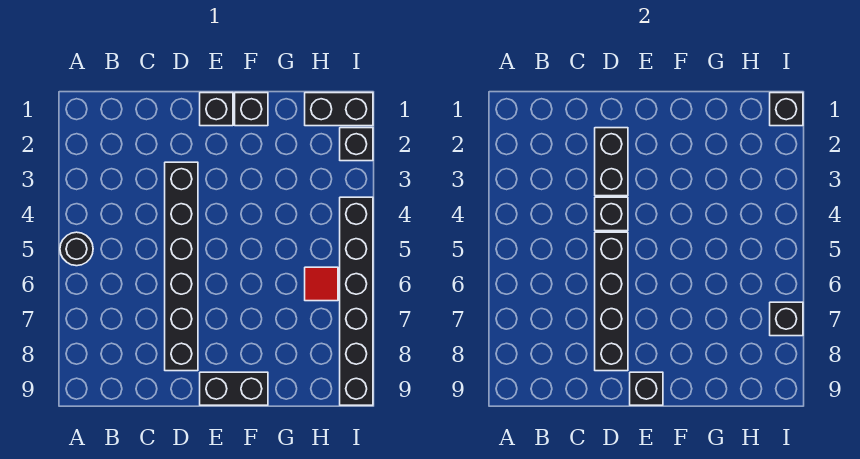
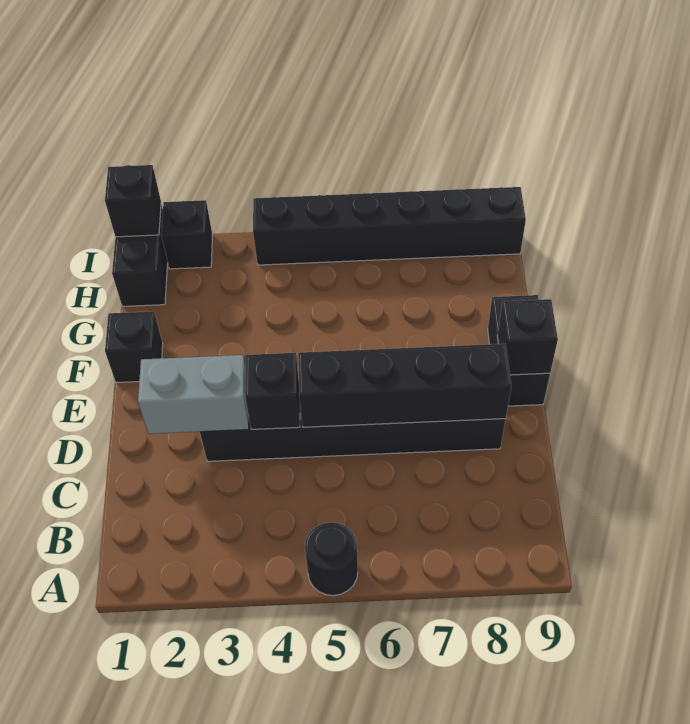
black brick D2:D3 level 2 -> grey brick D2:D3 level 2
black brick E1 level 1 -> none
red tile H6 level 1 -> none
black brick I7 level 2 -> none

